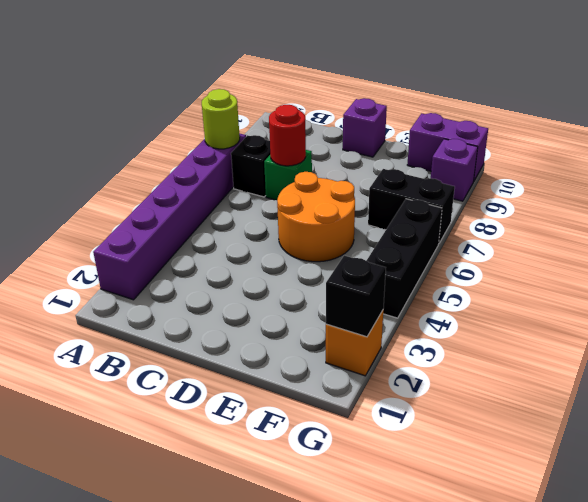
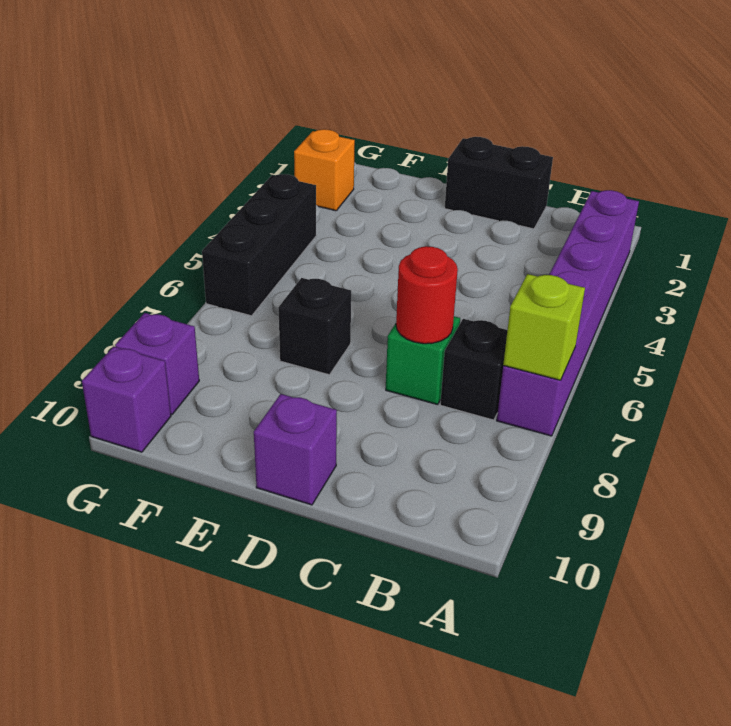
lime round brick A7 level 2 -> lime brick A7 level 2
orange round brick D5:E6 level 1 -> none
black brick F7:G7 level 1 -> black brick C1:D1 level 1
purple brick F10:G10 level 1 -> purple brick G10 level 1
black brick G2 level 2 -> black brick E7 level 1

